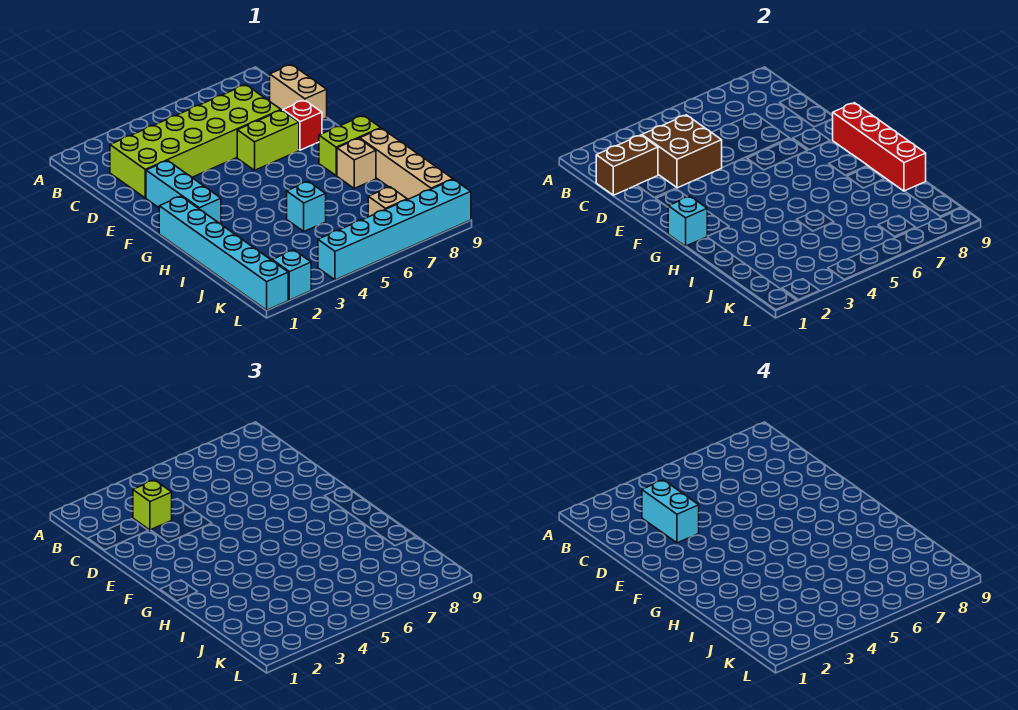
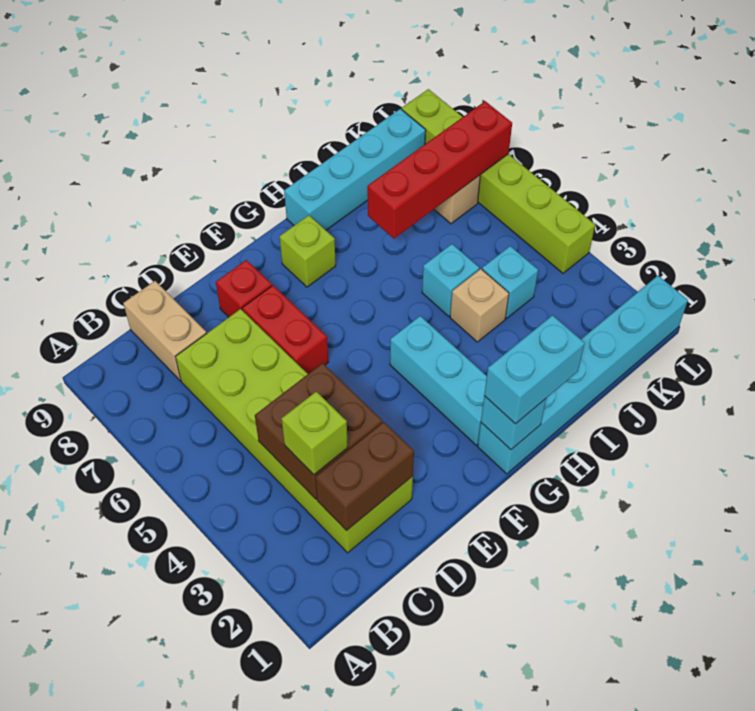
brown brick C1:C2 level 2 -> brown brick C2:D2 level 2
cyan brick C3:D3 level 4 -> cyan brick G1:H1 level 3
tan brick C9:D9 level 1 -> tan brick C8:C9 level 1
cyan brick E2:G2 level 1 -> cyan brick G2:G4 level 1
lime brick E6:E7 level 1 -> red brick E6:E7 level 1
red brick F9:I9 level 2 -> red brick I7:L7 level 2
lime brick G8:G9 level 1 -> lime brick G8 level 1
tan brick H8 level 1 -> tan brick I4 level 1
tan brick H9:K9 level 1 -> cyan brick H9:K9 level 1
cyan brick L2 level 1 -> cyan brick J4 level 1
cyan brick L4:L9 level 1 -> lime brick L4:L9 level 1

